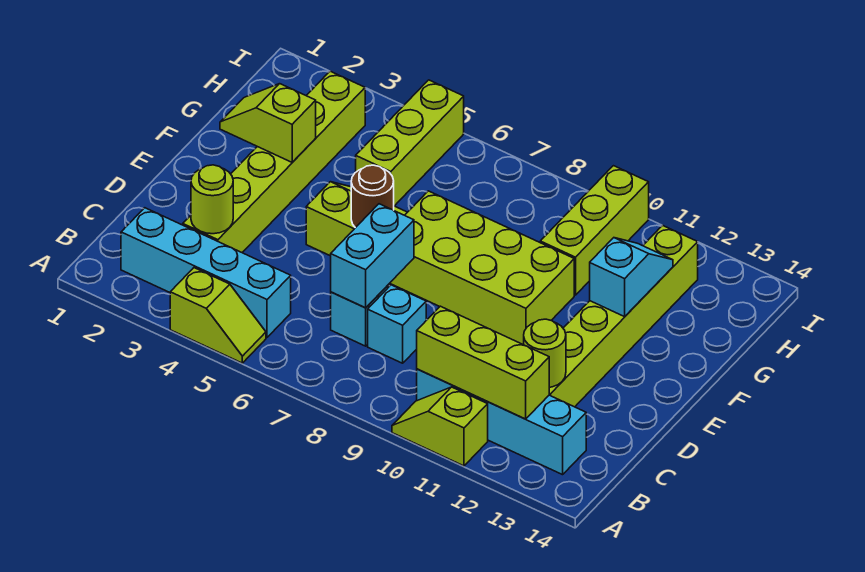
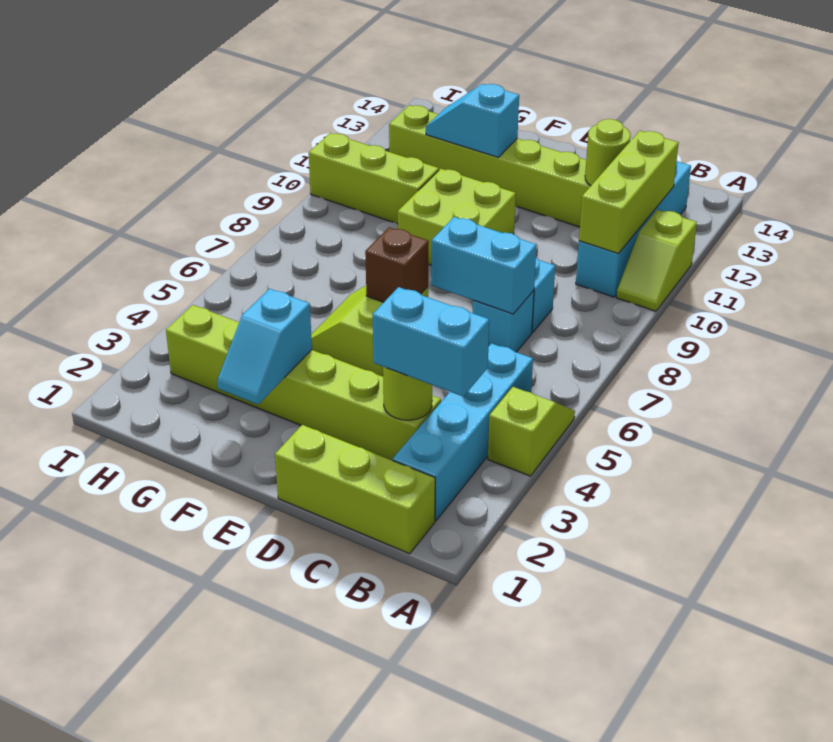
none -> cyan brick B3:C3 level 3
brown round brick E6 level 2 -> brown brick E6 level 2
lime brick E7:F10 level 1 -> lime brick E9:F10 level 1
lime slope F2:F3 level 2 top 3 -> cyan slope F2:F3 level 2 top 3
lime brick G5:I5 level 1 -> lime brick B1:D1 level 1

